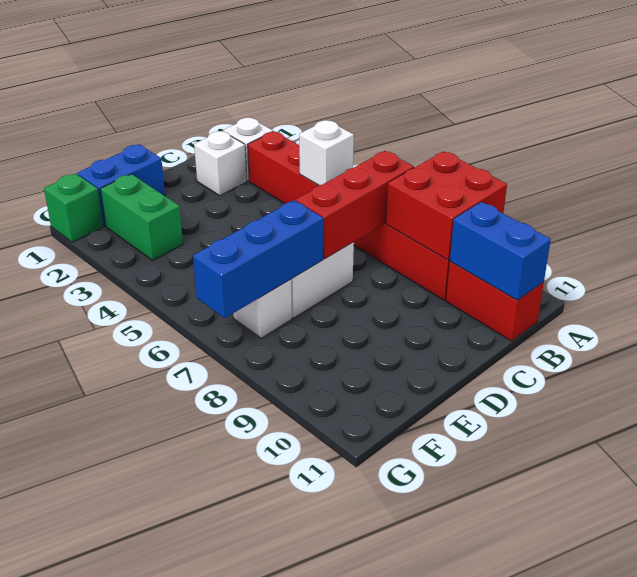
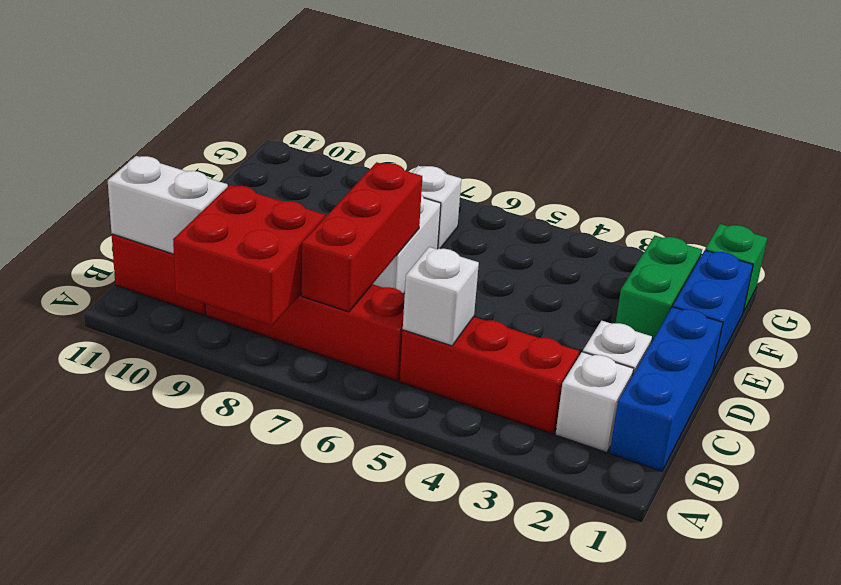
blue brick B10:B11 level 2 -> white brick B10:B11 level 2
blue brick E7:G7 level 2 -> blue brick B1:D1 level 1
green brick F2:F3 level 1 -> green brick E2:F2 level 1

